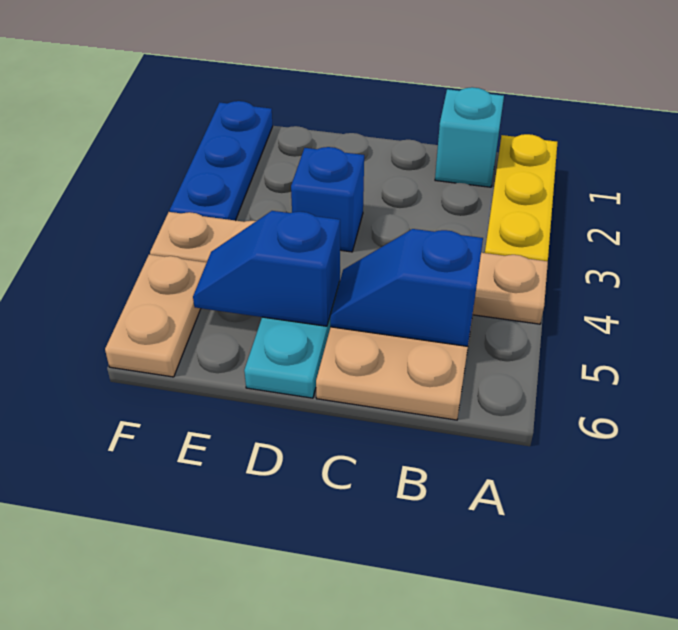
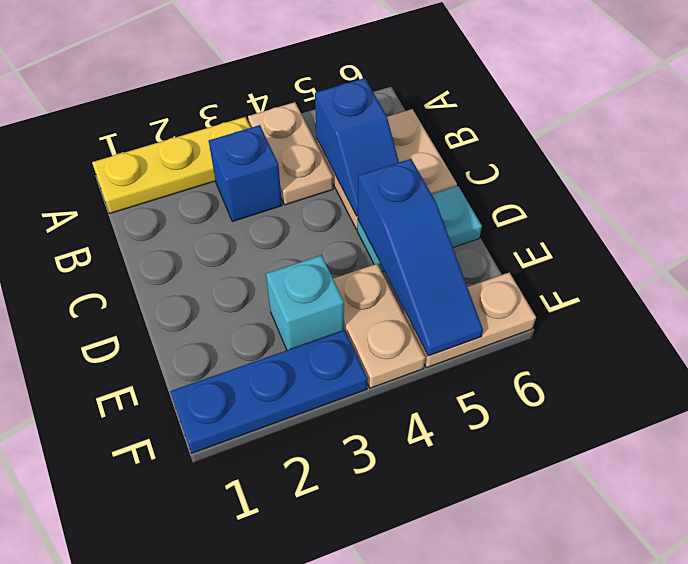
cyan brick B1 level 1 -> cyan brick E3 level 1
blue brick D3 level 1 -> blue brick B3 level 1
blue slope D5:E5 level 2 top D -> blue slope D5:F5 level 2 top D

